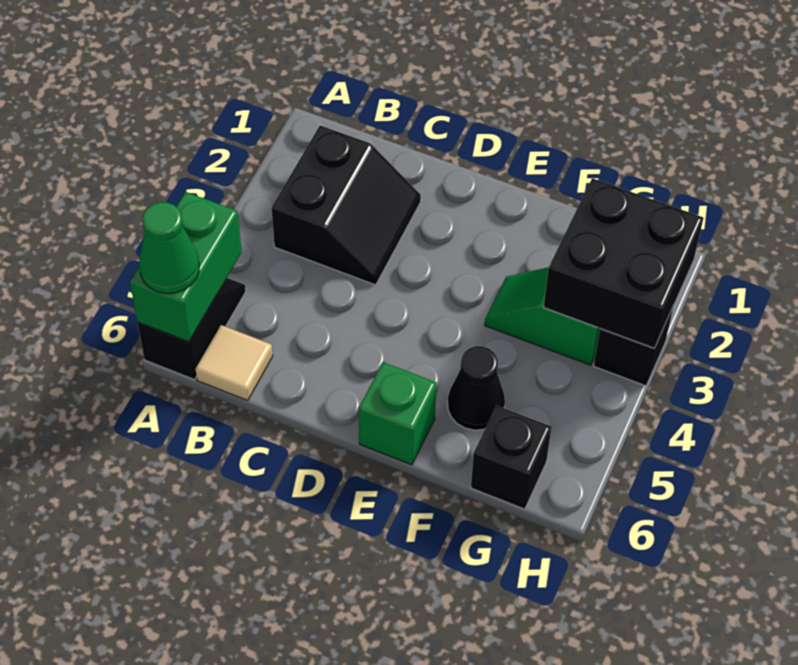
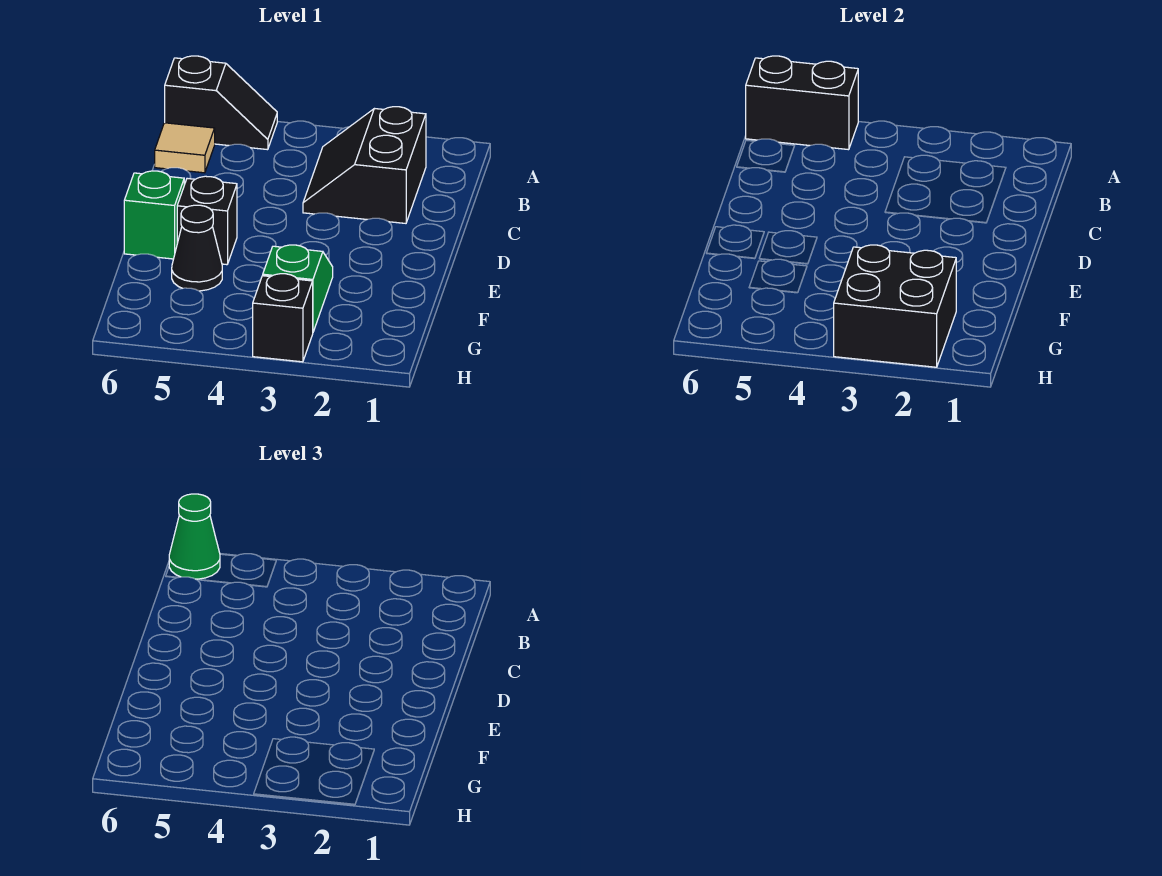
green brick A5:A6 level 2 -> black brick A5:A6 level 2
black slope B2:C3 level 1 top B -> black slope B2:C3 level 1 top 2
black brick G6 level 1 -> black brick E5 level 1

